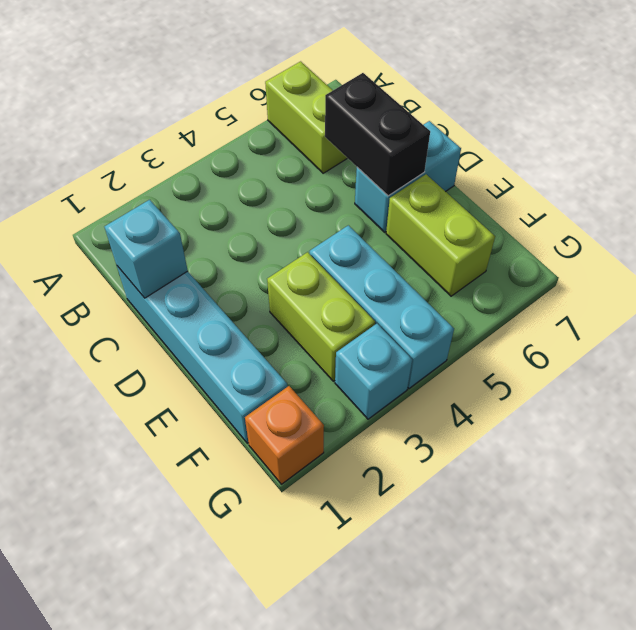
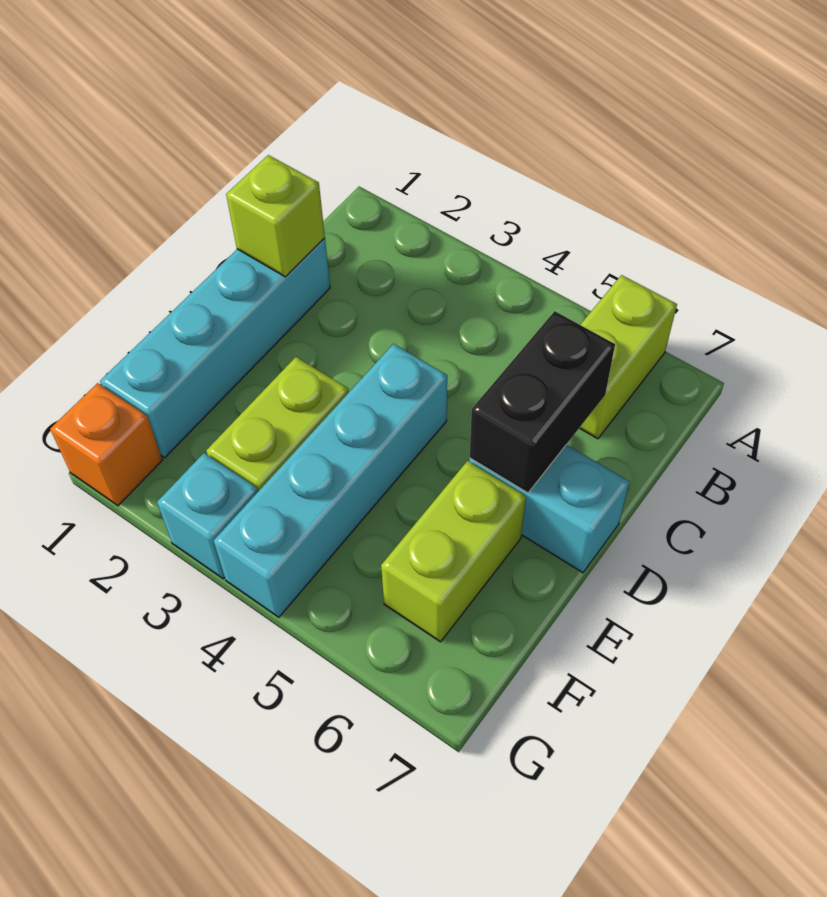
cyan brick C1 level 2 -> lime brick C1 level 2
cyan brick E4:G4 level 1 -> cyan brick D4:G4 level 1

